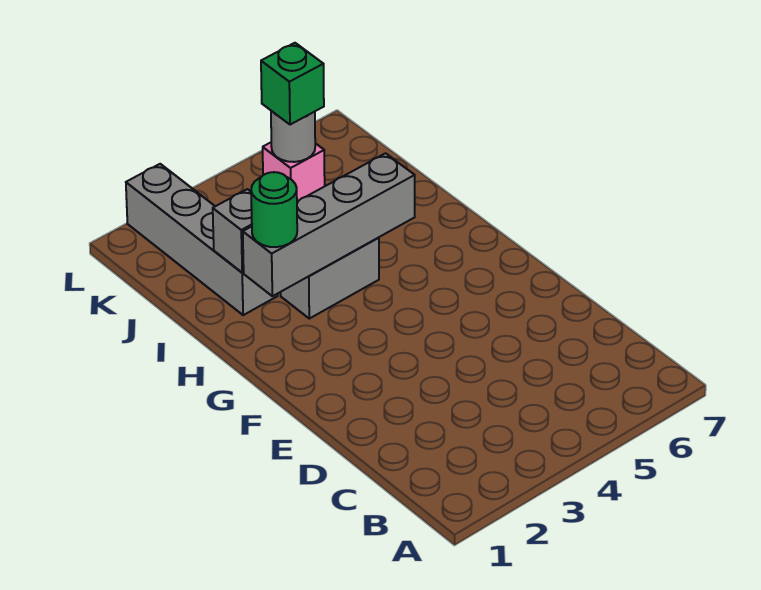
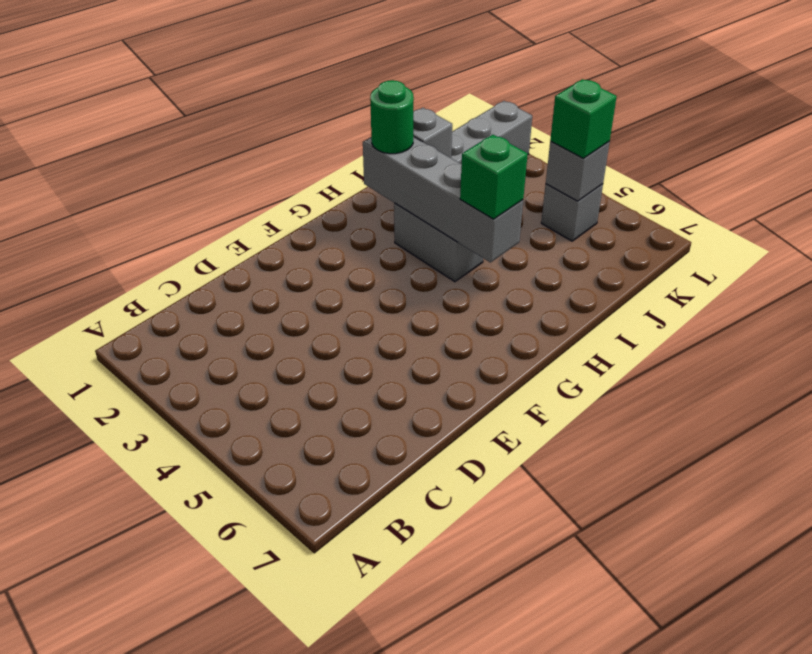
none -> green brick H5 level 3
pink brick K5 level 1 -> grey brick K5 level 1
grey round brick K5 level 2 -> grey brick K5 level 2

